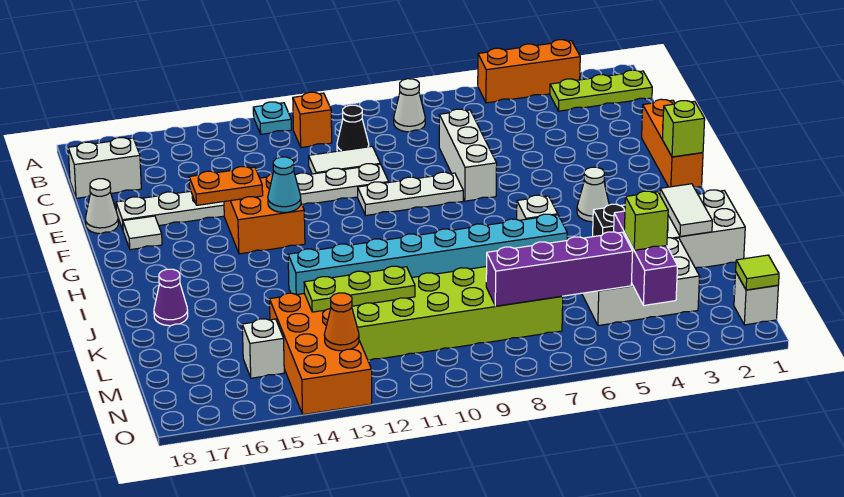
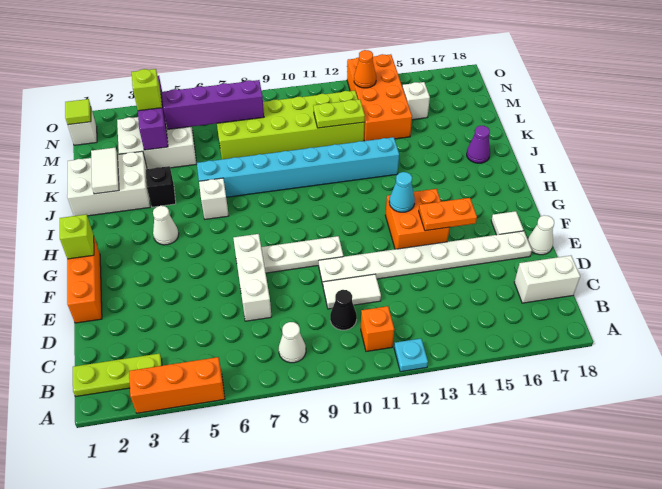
lime plate L11:L13 level 2 -> lime plate L11:L12 level 2

